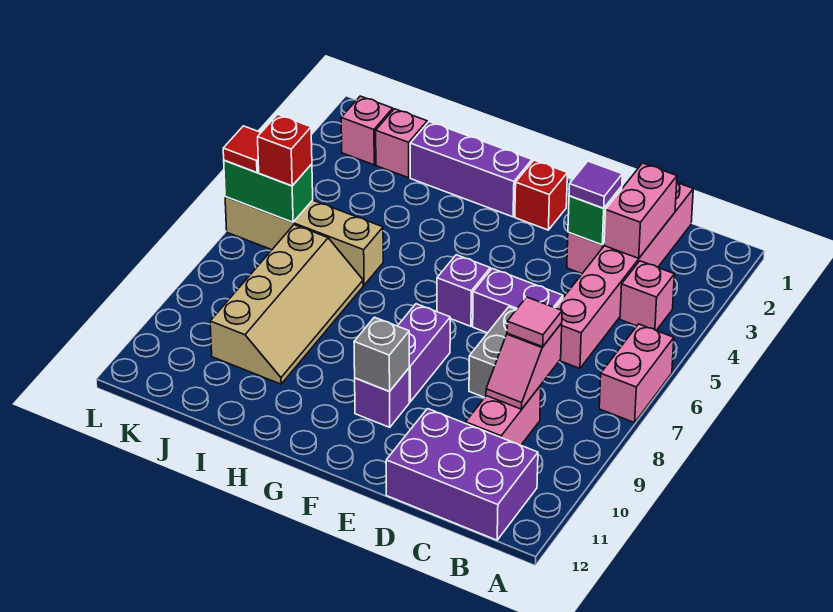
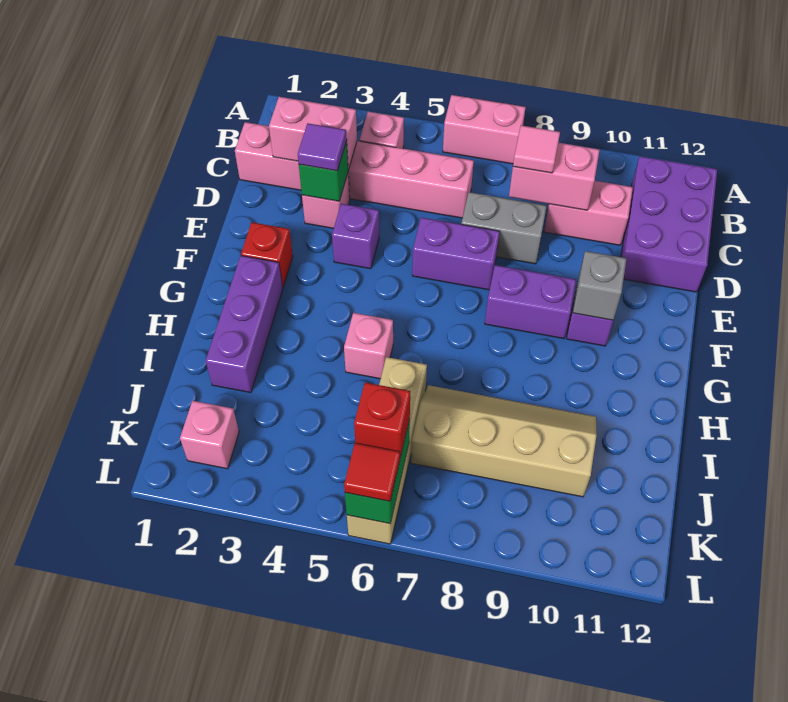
pink slope C8:C9 level 2 top 8 -> pink brick C8:C9 level 2
purple brick D6:E6 level 1 -> purple brick E6:E7 level 1
purple brick F6 level 1 -> purple brick E4 level 1
pink brick J2 level 1 -> pink brick H5 level 1

